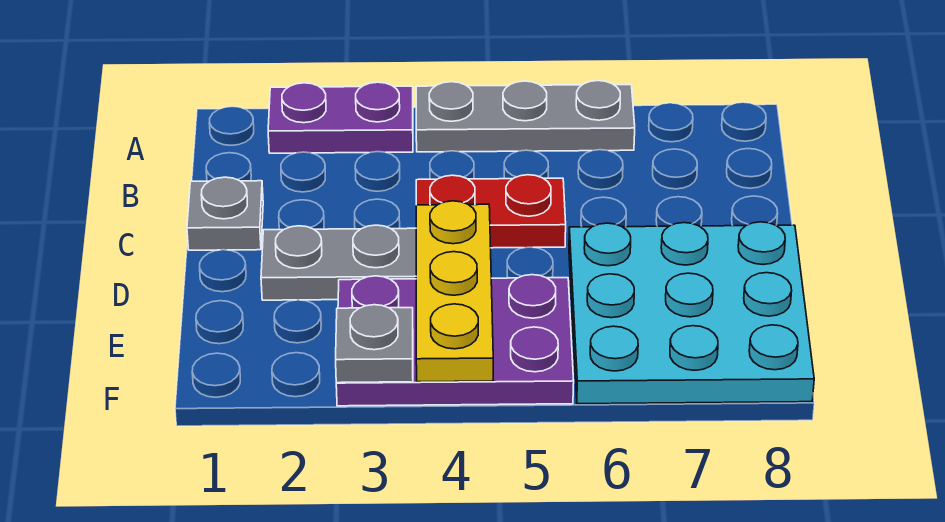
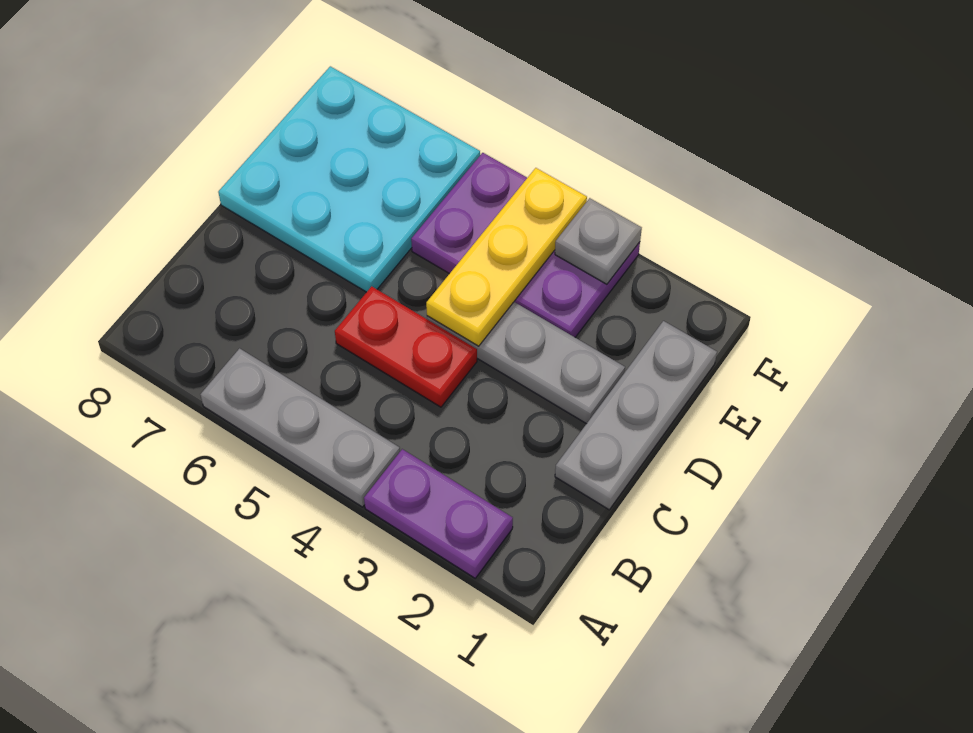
grey plate C1 level 1 -> grey plate C1:E1 level 1

